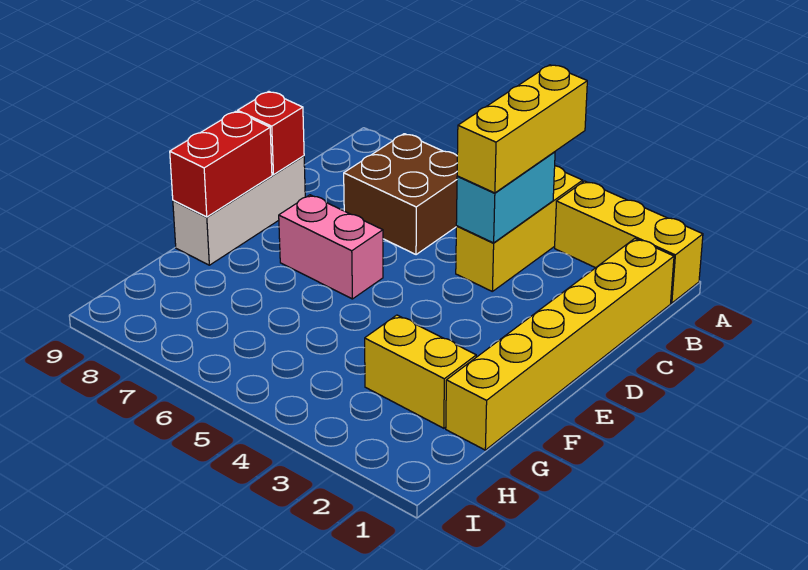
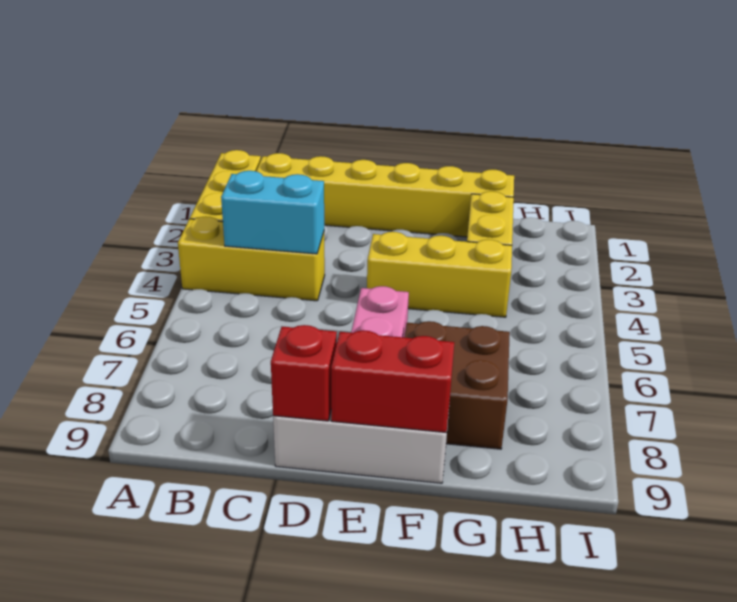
yellow brick A4:C4 level 3 -> yellow brick E4:G4 level 1
brown brick B6:C7 level 1 -> brown brick F7:G8 level 1

